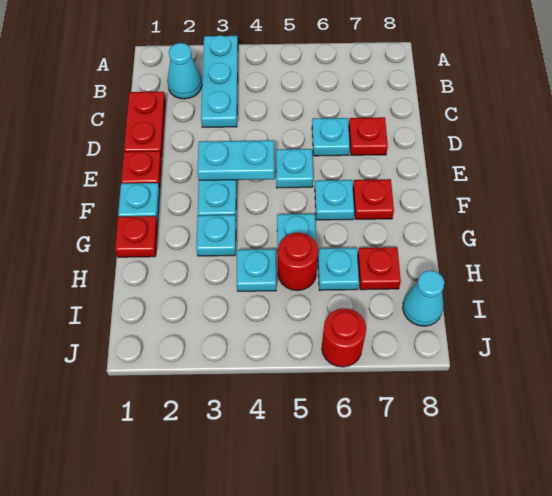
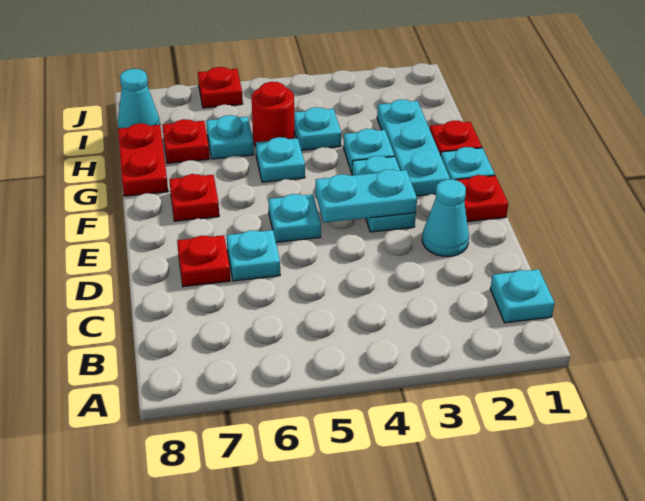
cyan plate A3:C3 level 1 -> cyan plate F2:H2 level 1
cyan cone B2 level 1 -> cyan cone D2 level 1
red plate C1:D1 level 1 -> red plate G8:H8 level 1
cyan plate F6 level 1 -> cyan plate B1 level 1
red round brick J6 level 1 -> red plate J6 level 1

